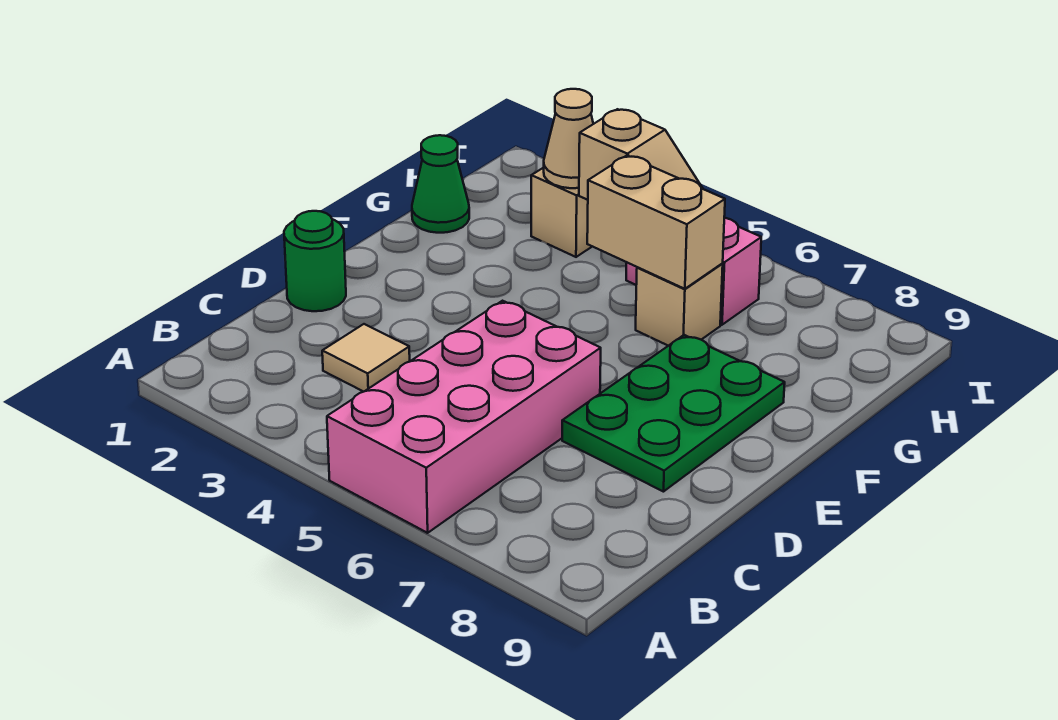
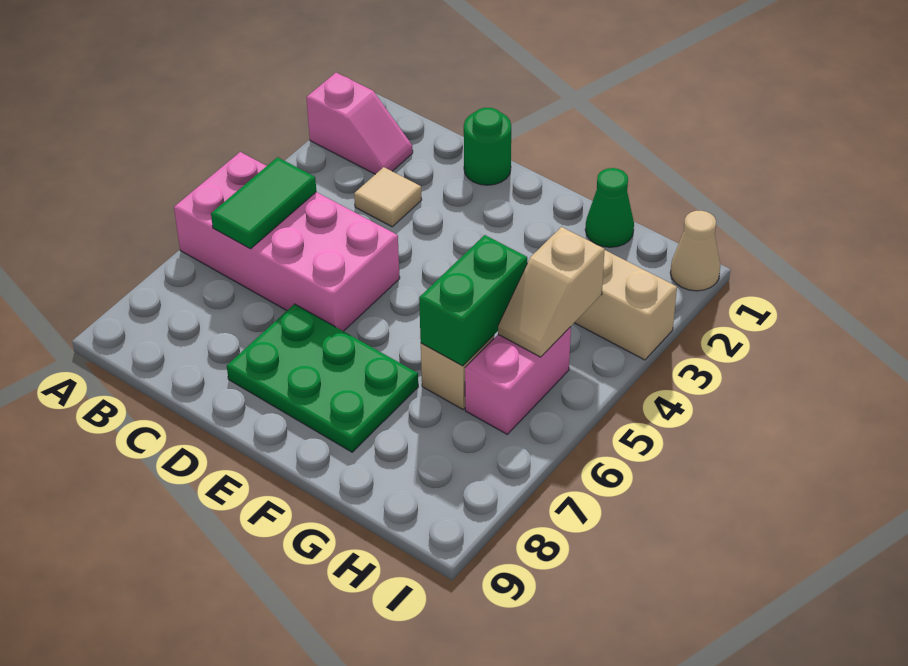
none -> pink slope A2:B2 level 1 top A
none -> green tile B5:B6 level 2
tan brick G5:G6 level 2 -> green brick G5:G6 level 2
tan cone H3 level 2 -> tan cone I1 level 1

